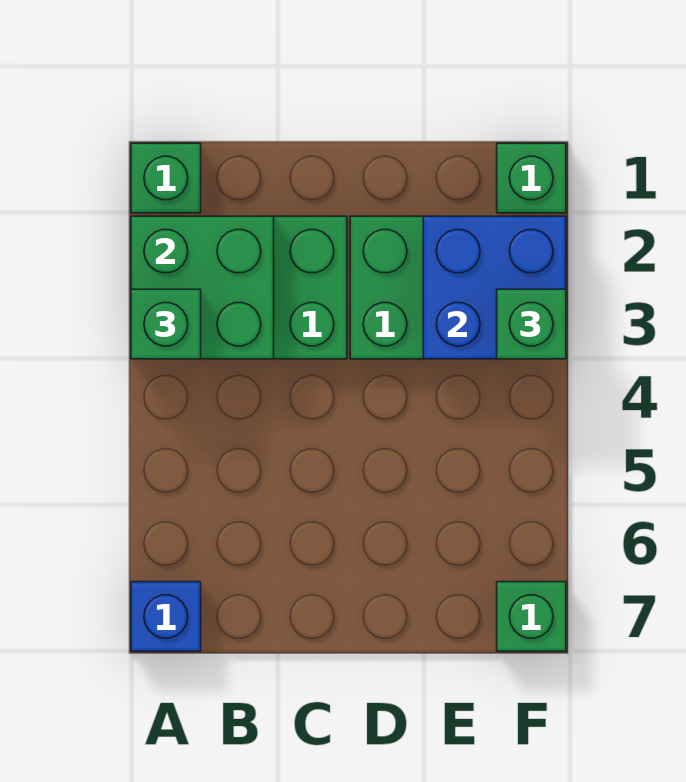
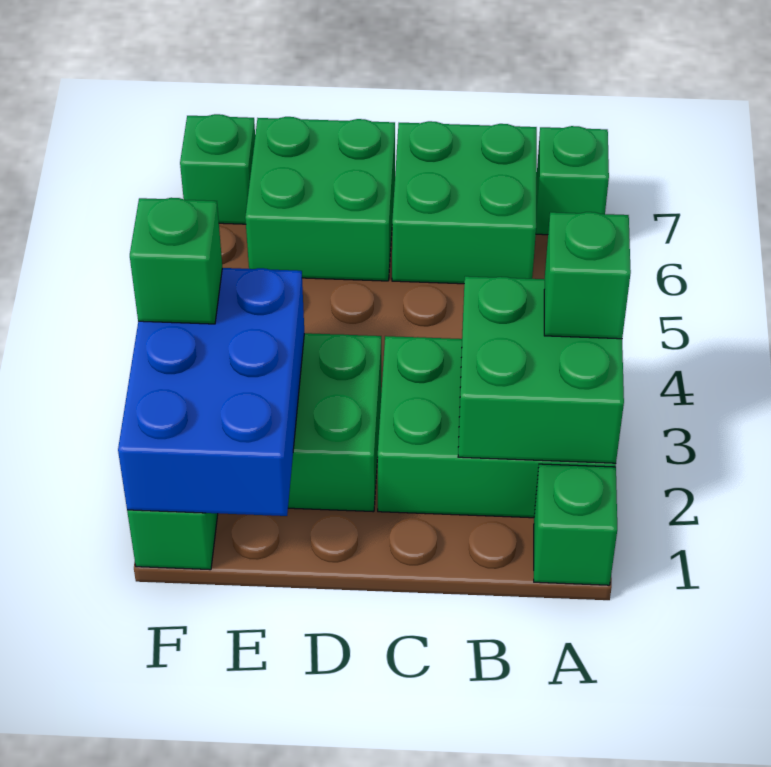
blue brick A7 level 1 -> green brick A7 level 1
none -> green brick B6:C7 level 1
none -> green brick D6:E7 level 1
blue brick E2:F3 level 2 -> blue brick E1:F3 level 2

